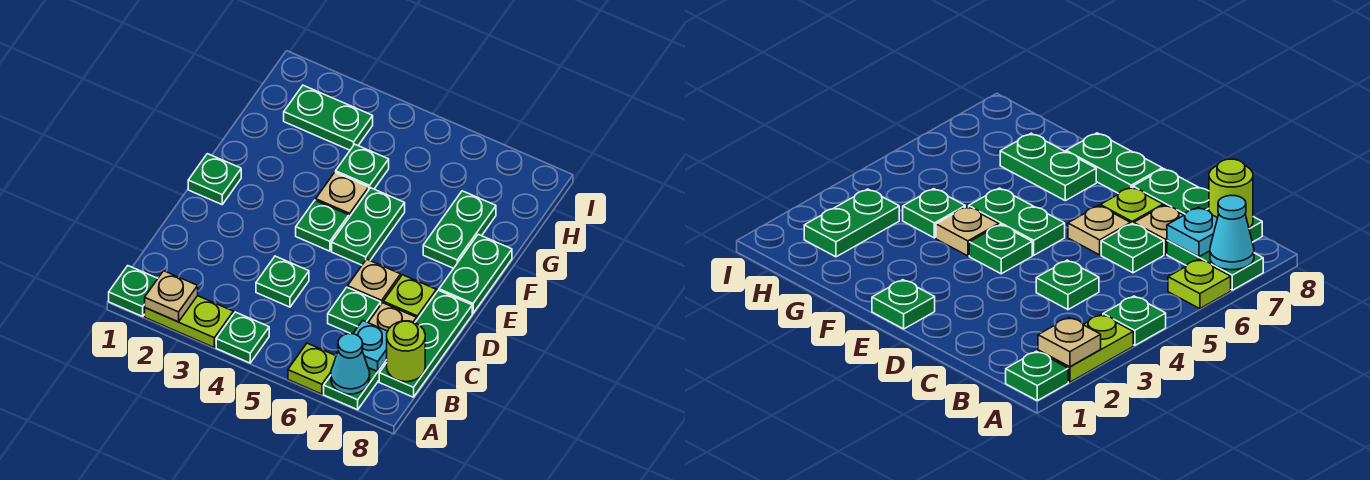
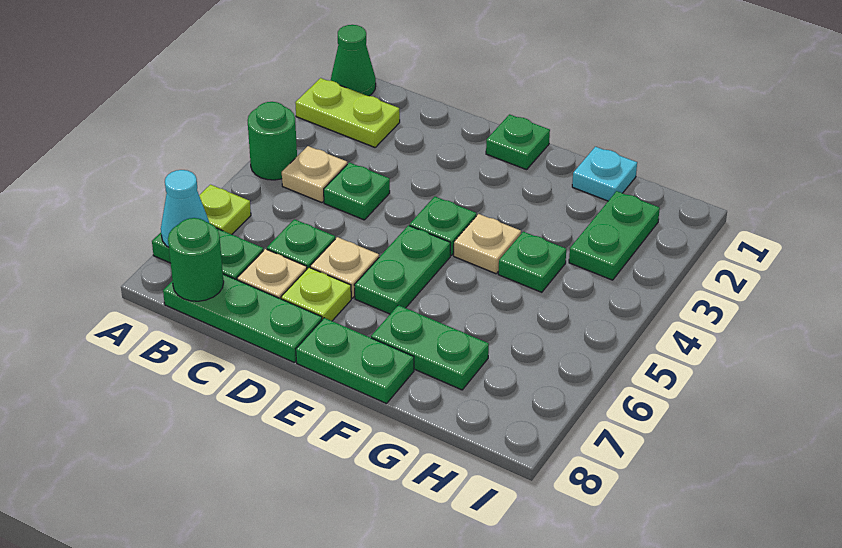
green plate A1 level 1 -> green cone A1 level 1
lime plate A2:A3 level 1 -> lime plate A2:B2 level 1
tan plate A2 level 2 -> tan plate B4 level 1
green plate A4 level 1 -> green round brick A4 level 1
cyan plate B7 level 2 -> cyan plate G1 level 1
lime round brick B8 level 2 -> green round brick B8 level 2
green plate E5:F5 level 1 -> green plate E5:E6 level 1

